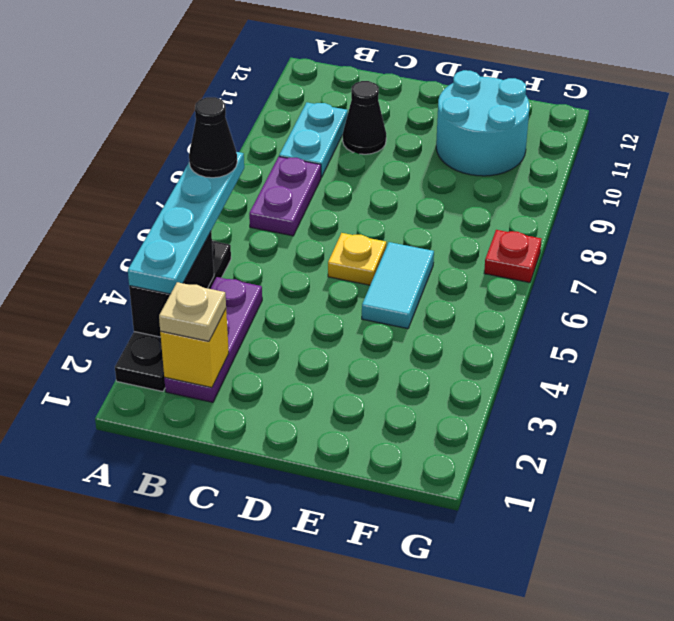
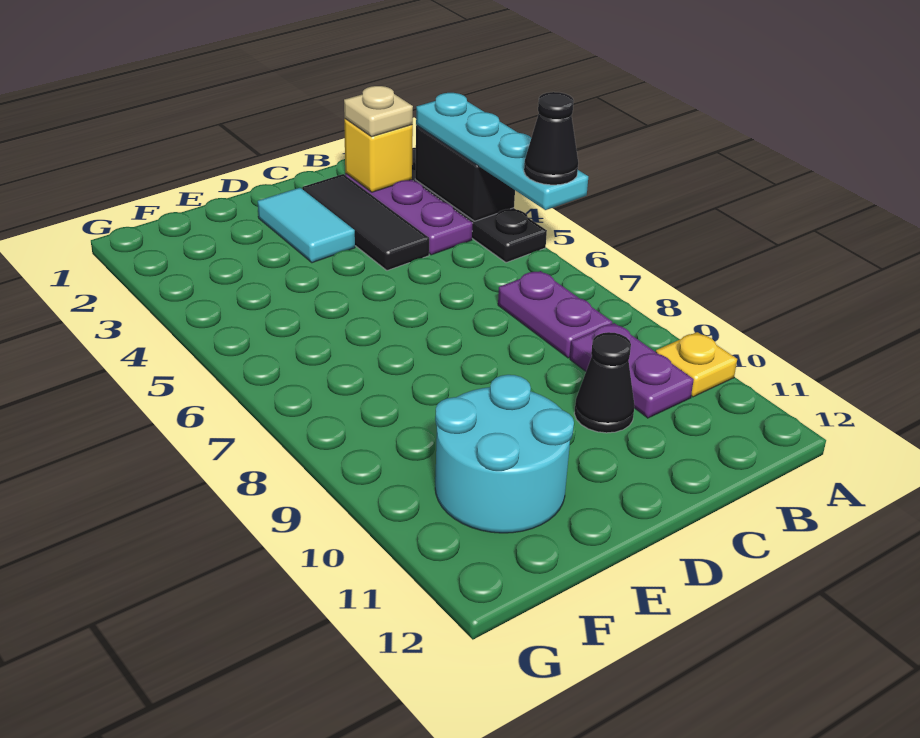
cyan plate B9:B10 level 1 -> purple plate B9:B10 level 1
none -> black tile C2:C4 level 1
yellow plate D6 level 1 -> yellow plate A10 level 1
cyan tile E5:E6 level 1 -> cyan tile D2:D3 level 1
red plate G7 level 1 -> none

